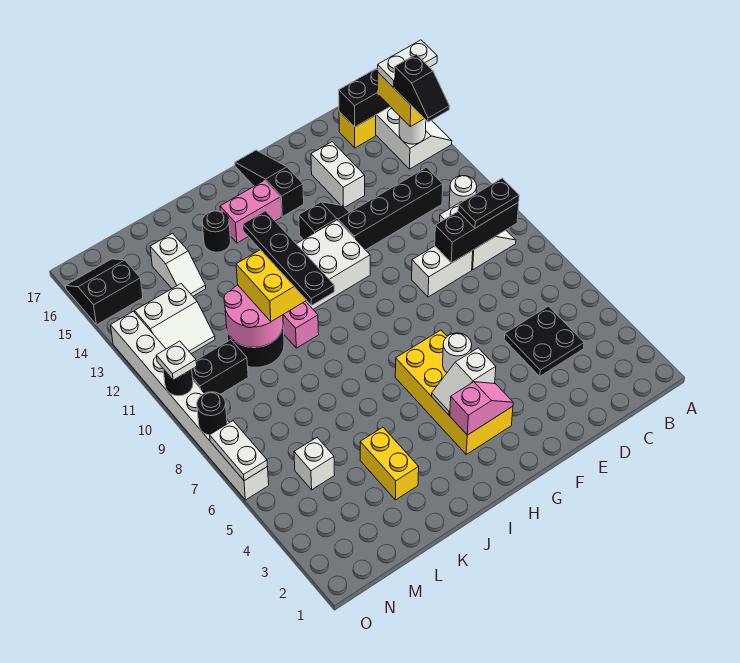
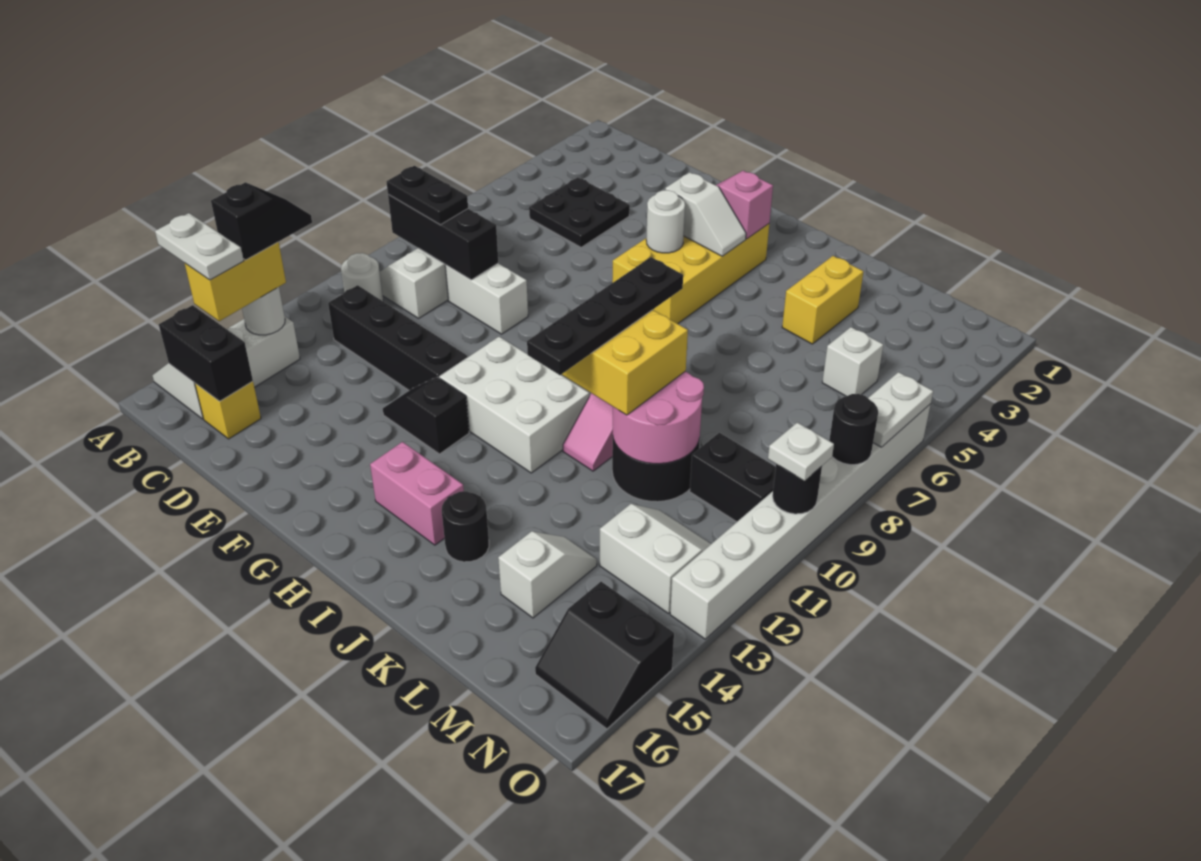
white brick E14:E15 level 1 -> none
black slope G15:G17 level 1 top 15 -> none

